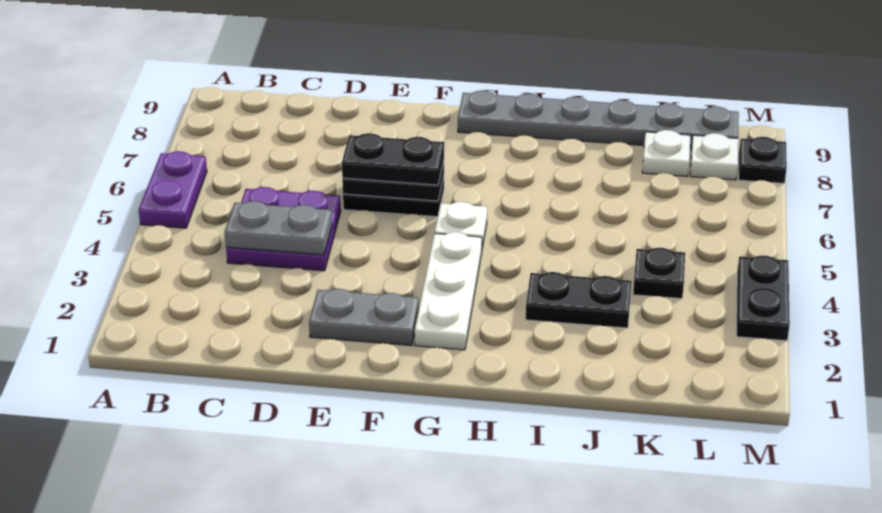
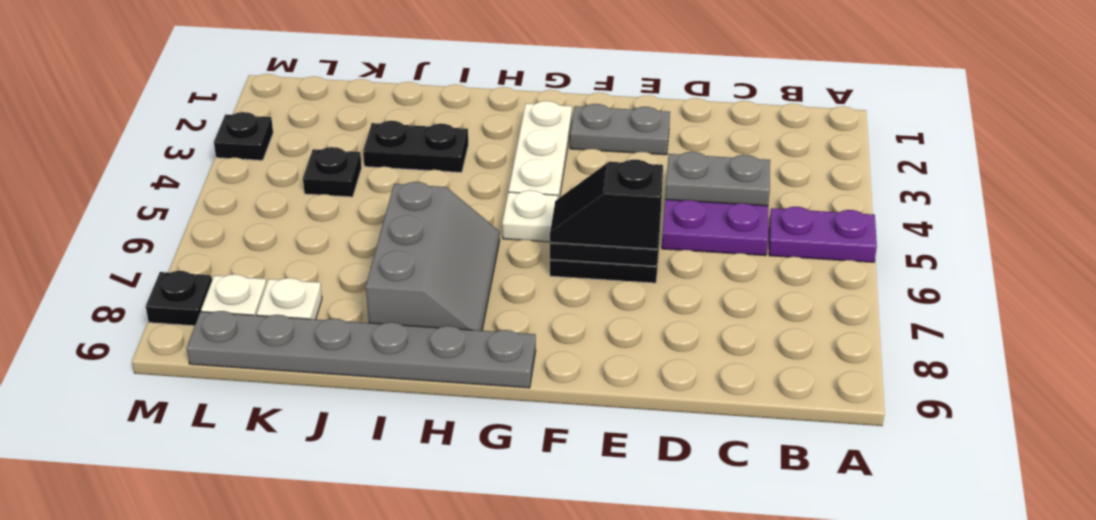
purple plate A5:A6 level 1 -> purple plate A5:B5 level 1
black plate E6:F6 level 3 -> black slope E6:F6 level 3 top E
none -> grey slope H6:I8 level 1 top I
black plate M3:M4 level 1 -> black plate M3 level 1

